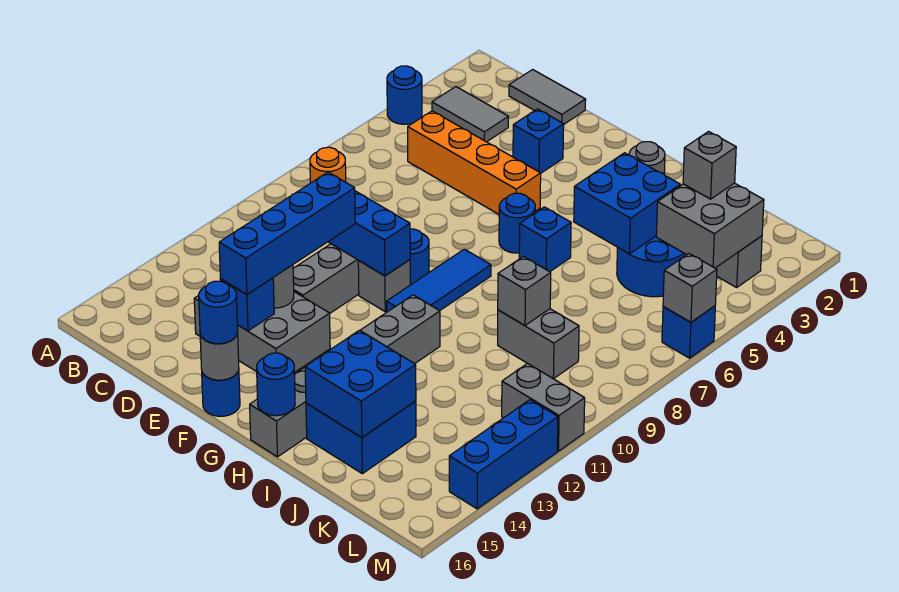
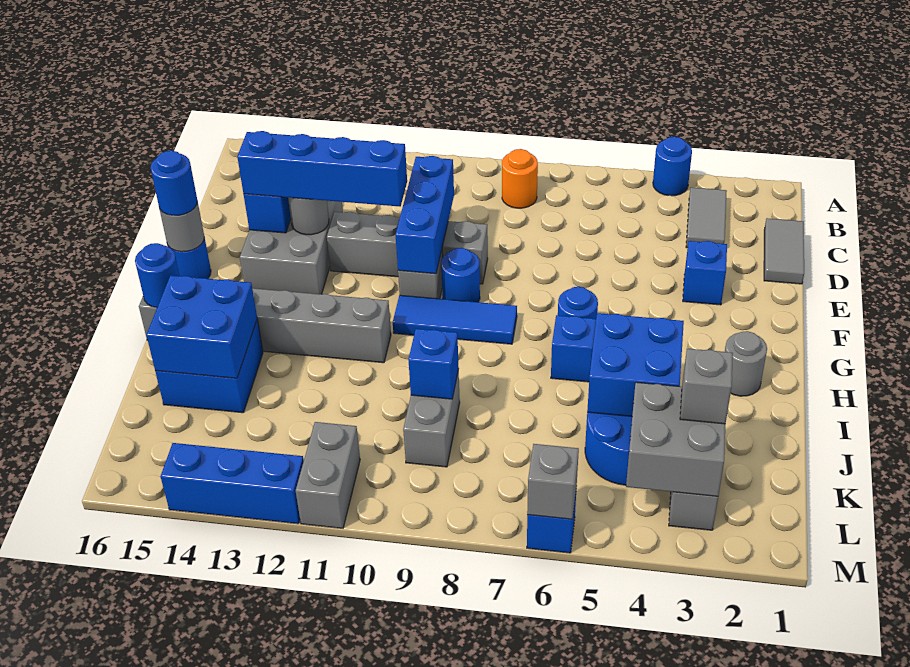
orange brick C5:F5 level 1 -> none
grey brick J9 level 2 -> blue brick J9 level 2

